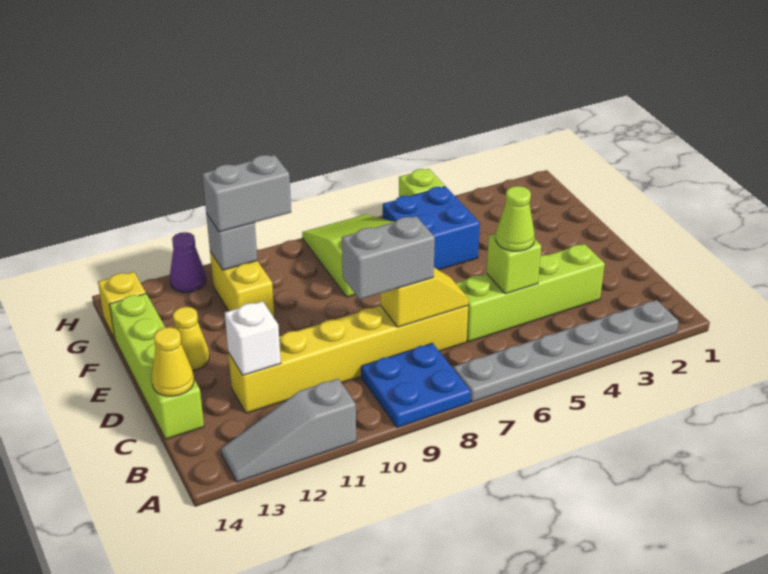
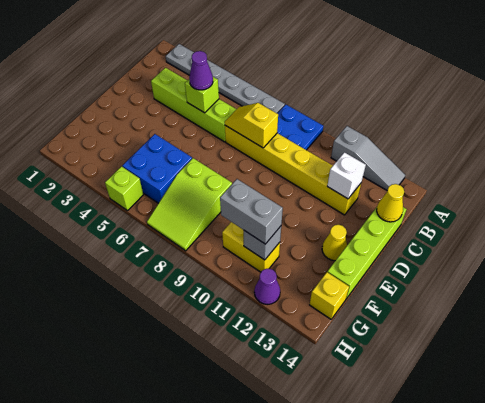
lime cone C5 level 3 -> purple cone C5 level 3
grey brick C8:C9 level 3 -> none
yellow brick F11:G11 level 1 -> yellow brick G10:G11 level 1

